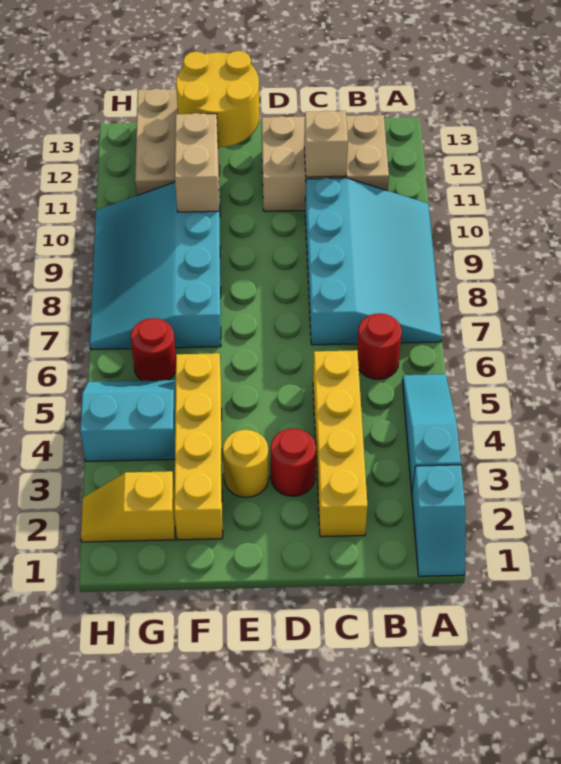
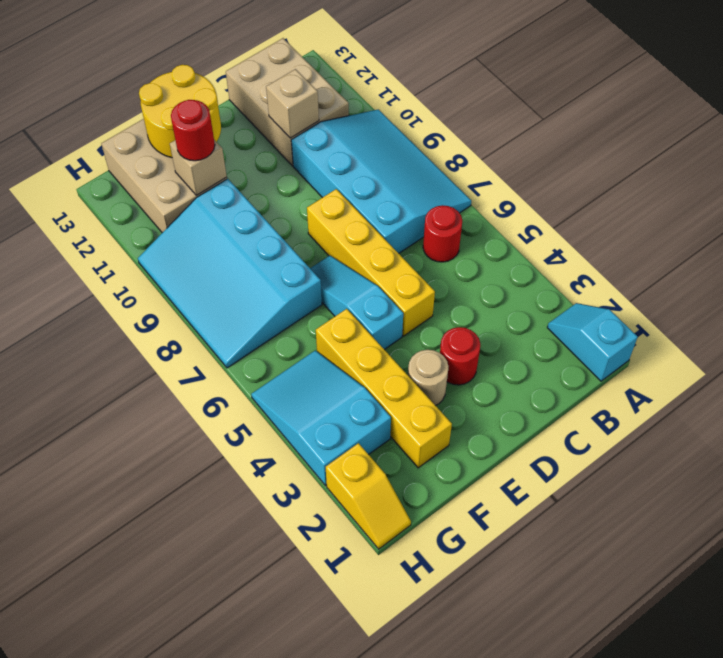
cyan slope A1:A2 level 1 top 2 -> cyan slope A1:A2 level 1 top 1
cyan slope A3:A5 level 1 top 3 -> cyan slope E5:E7 level 1 top 5
tan brick B11:D12 level 1 -> tan brick B11:C13 level 1
yellow brick C2:C5 level 1 -> yellow brick D5:D8 level 1
yellow round brick E3 level 1 -> tan round brick E3 level 1
tan brick F10:F11 level 2 -> tan brick F11 level 2
yellow slope G2:H2 level 1 top G -> yellow slope H1:H2 level 1 top 2
cyan slope G4:H5 level 1 top 4 -> cyan slope G3:H5 level 1 top 3
red round brick G6 level 1 -> red round brick F11 level 3

